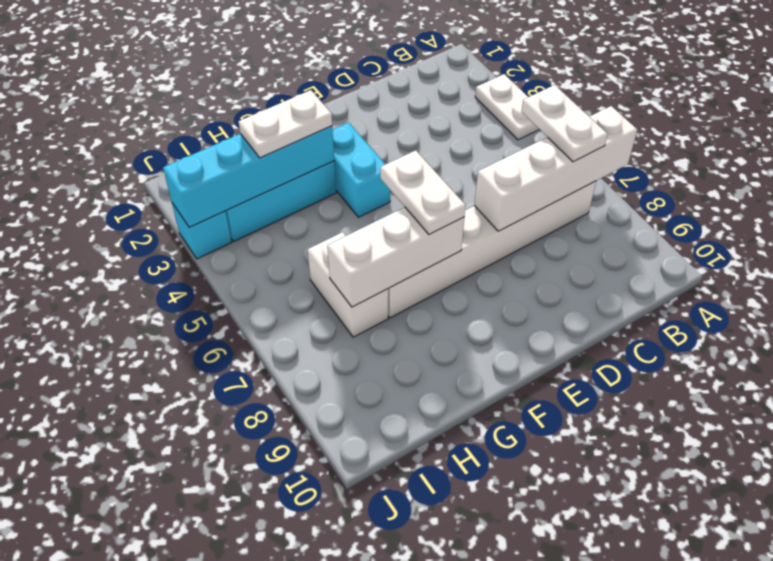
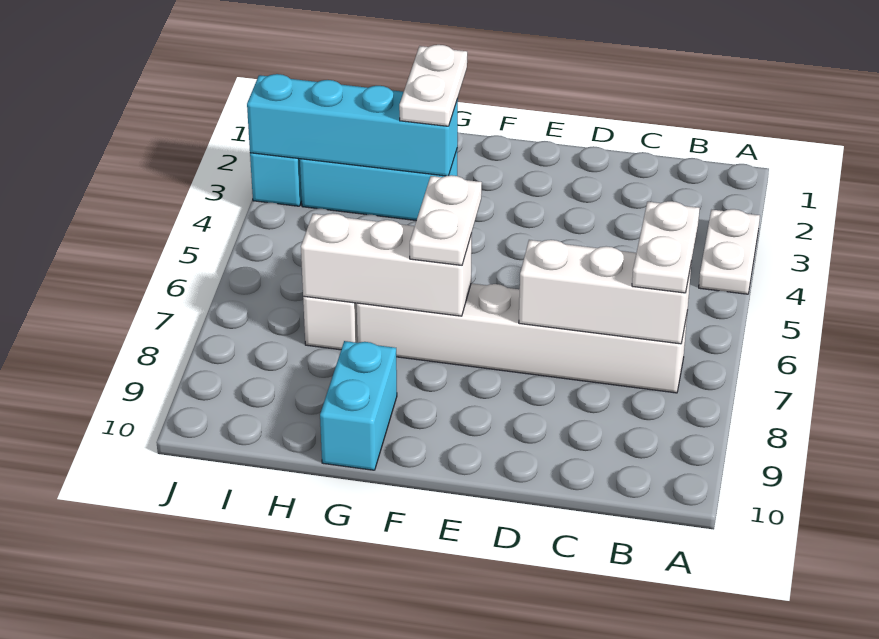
white brick A7:D7 level 2 -> white brick B7:D7 level 2
cyan brick F3:F4 level 1 -> cyan brick G9:G10 level 1
white plate G3:H3 level 3 -> white plate G2:G3 level 3

